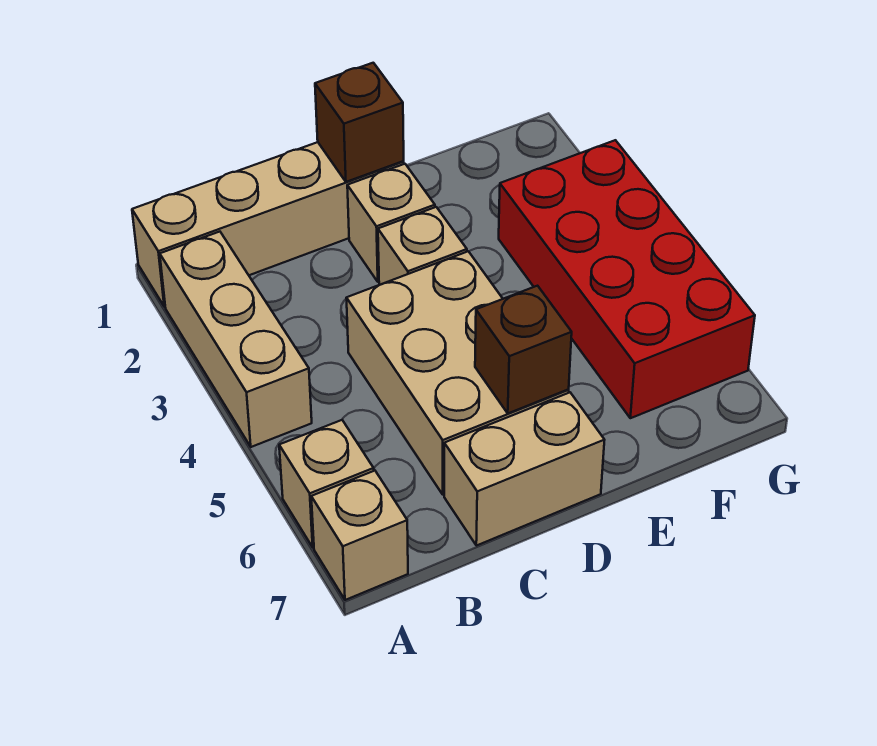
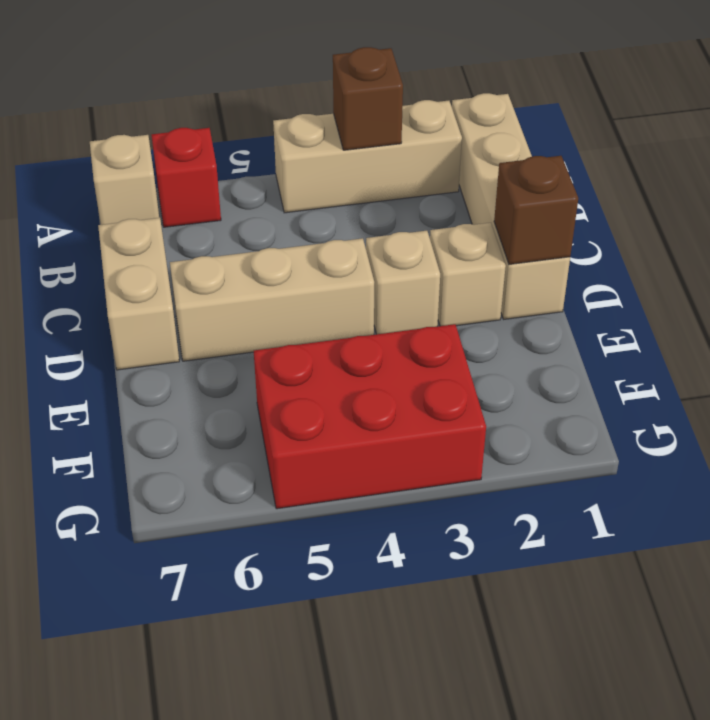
tan brick A6 level 1 -> red brick A6 level 1
tan brick C4:D6 level 1 -> tan brick D4:D6 level 1
brown brick D6 level 2 -> brown brick A3 level 2
red brick F3:G6 level 1 -> red brick F3:G5 level 1

